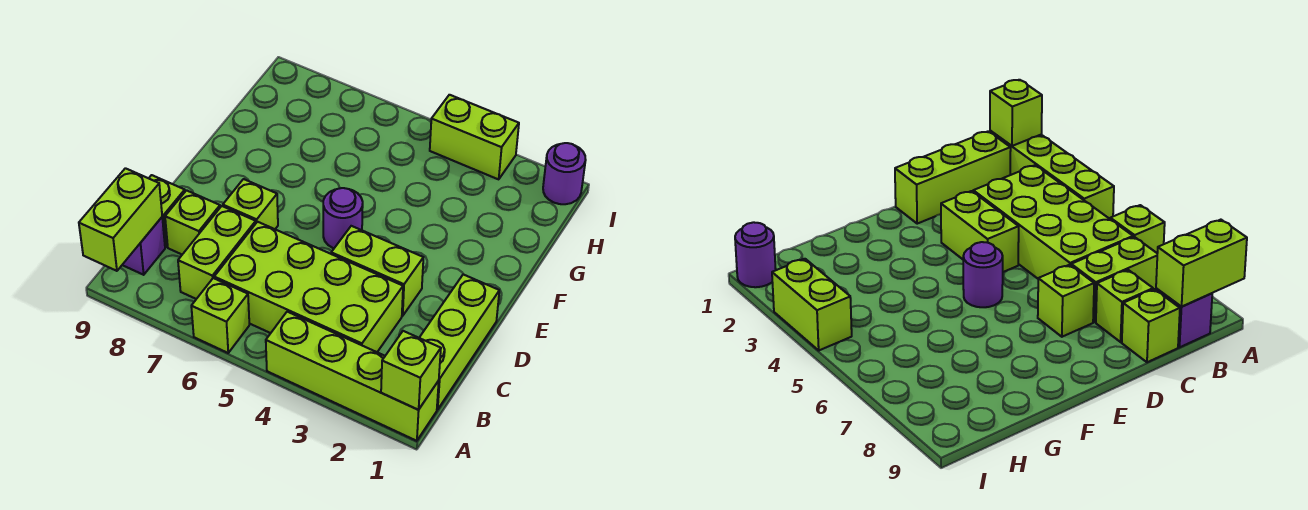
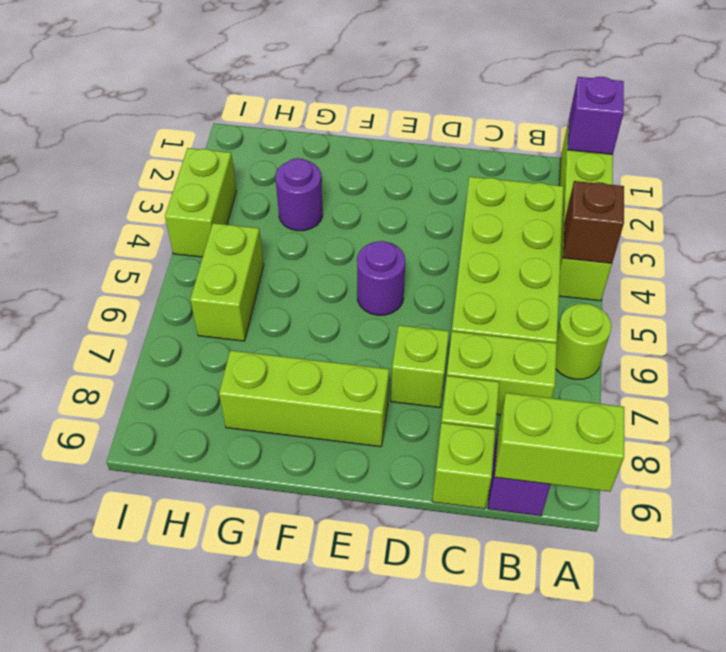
lime brick A1 level 2 -> purple brick A1 level 2
none -> brown brick A4 level 2
lime brick A6 level 1 -> lime round brick A6 level 1
lime brick B1:D1 level 1 -> lime brick E8:G8 level 1
lime brick D3:D4 level 1 -> lime brick H5:H6 level 1
purple round brick I1 level 1 -> purple round brick G3 level 1

